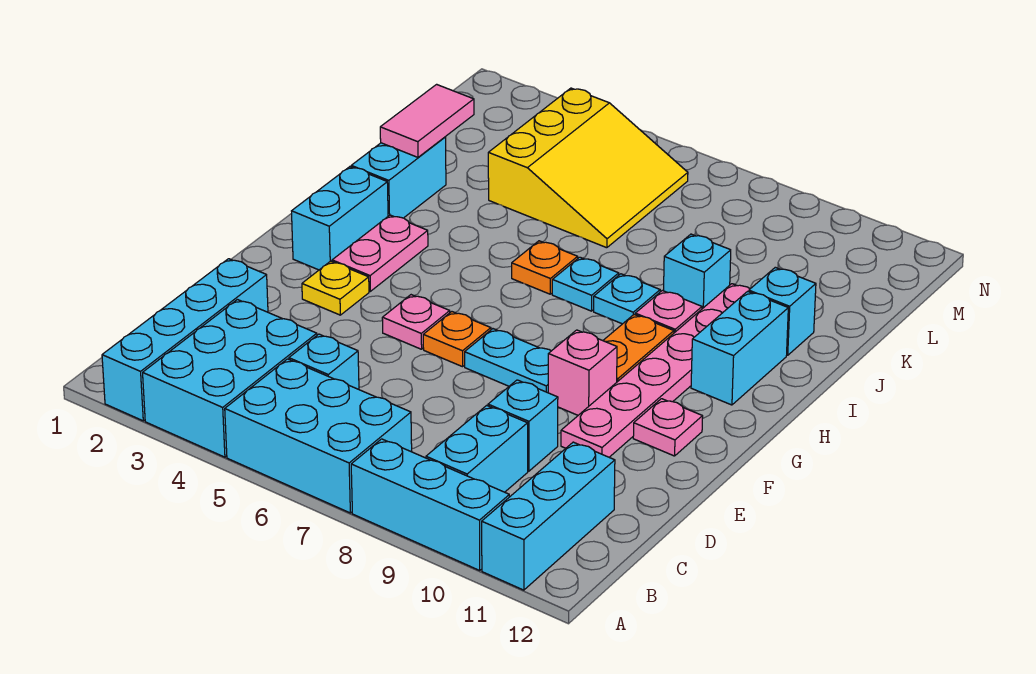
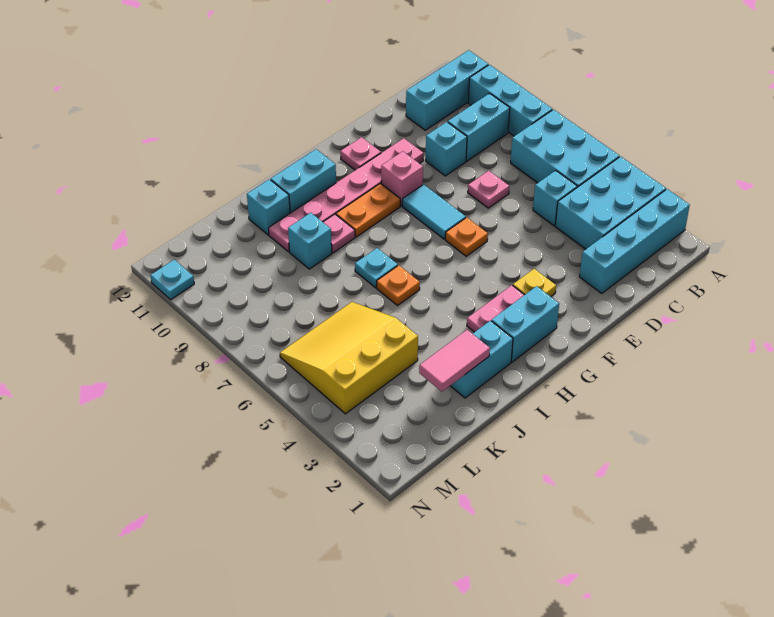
pink plate F5 level 1 -> pink plate D7 level 1
cyan plate F7:F8 level 1 -> cyan tile F7:F8 level 1
cyan plate I8 level 1 -> cyan plate N11 level 1

